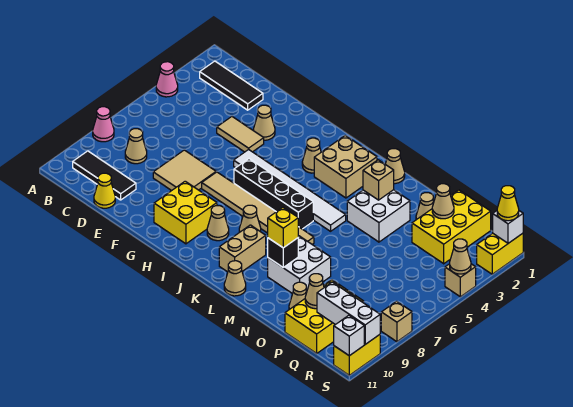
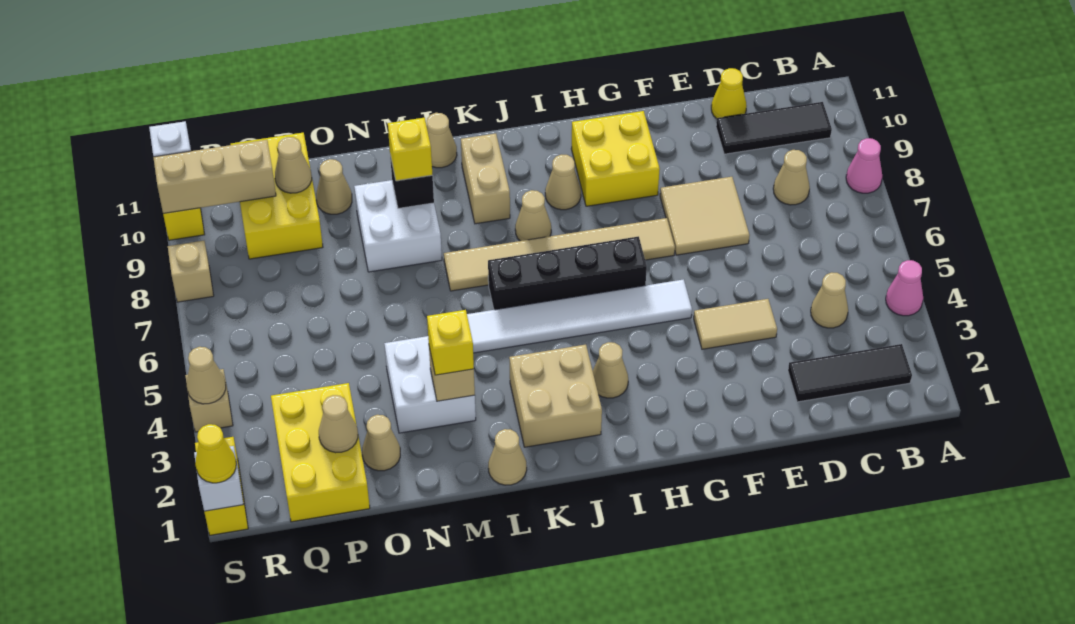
tan cone F3 level 1 -> tan cone C4 level 1
none -> yellow brick M3 level 3
white brick Q10:S10 level 2 -> tan brick Q10:S10 level 2

